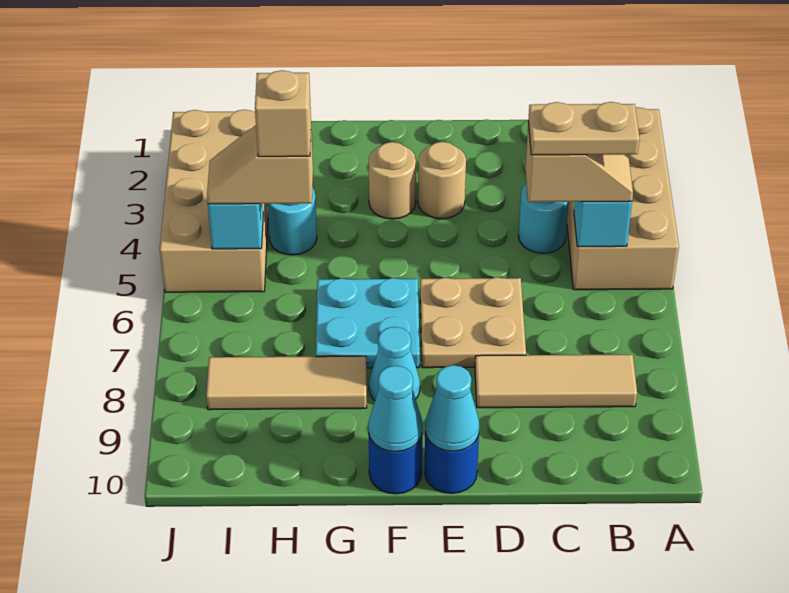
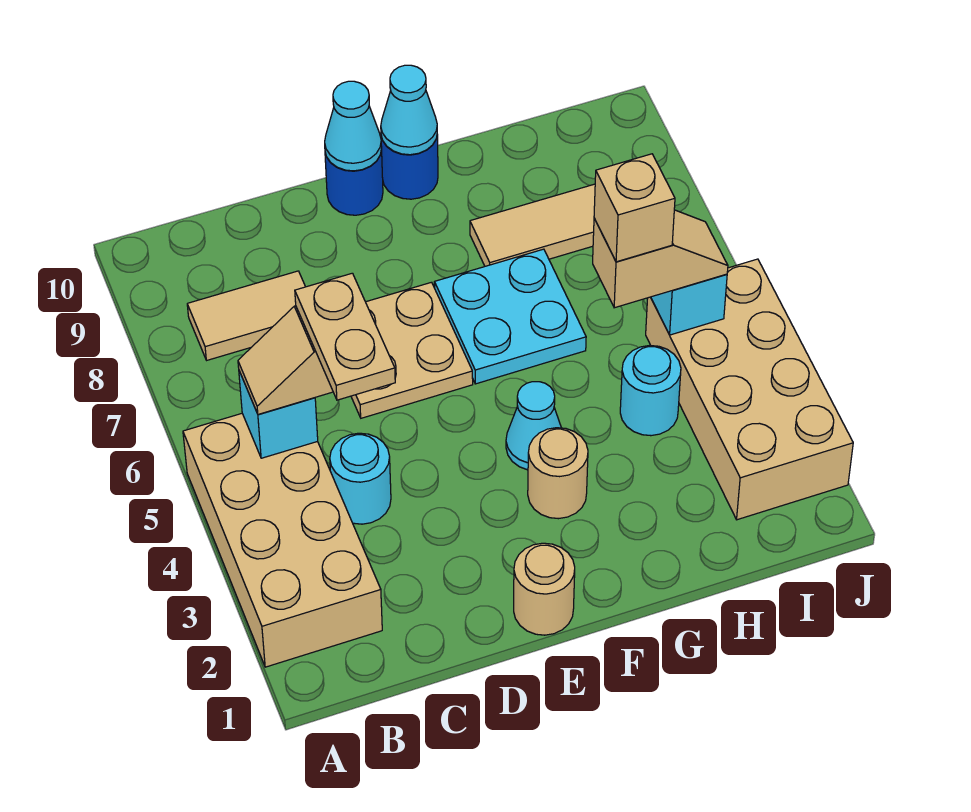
tan plate B5:C5 level 4 -> tan plate C4:C5 level 4
tan tile B8:D8 level 1 -> tan tile B8:C8 level 1
tan round brick E3 level 1 -> tan round brick E1 level 1
cyan cone F8 level 1 -> cyan cone F4 level 1

